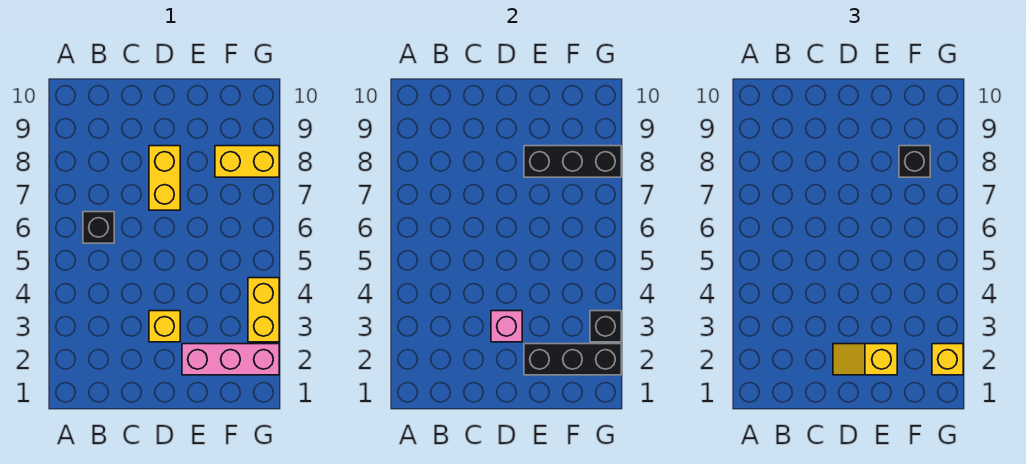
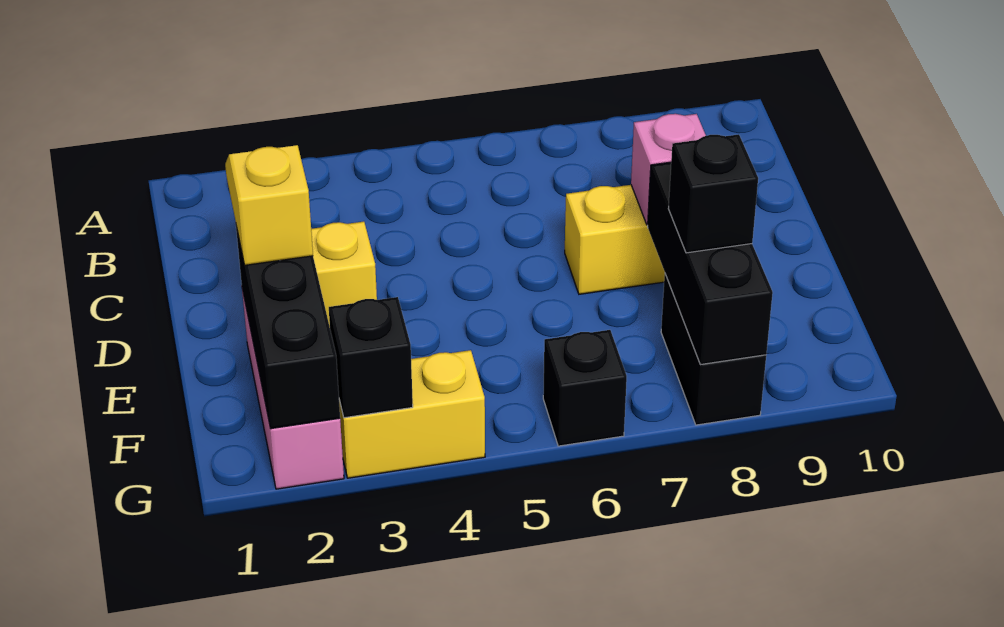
black brick B6 level 1 -> black brick G6 level 1
pink brick D3 level 2 -> pink brick D8 level 2
yellow brick F8:G8 level 1 -> black brick F8:G8 level 1
yellow brick G2 level 3 -> none

